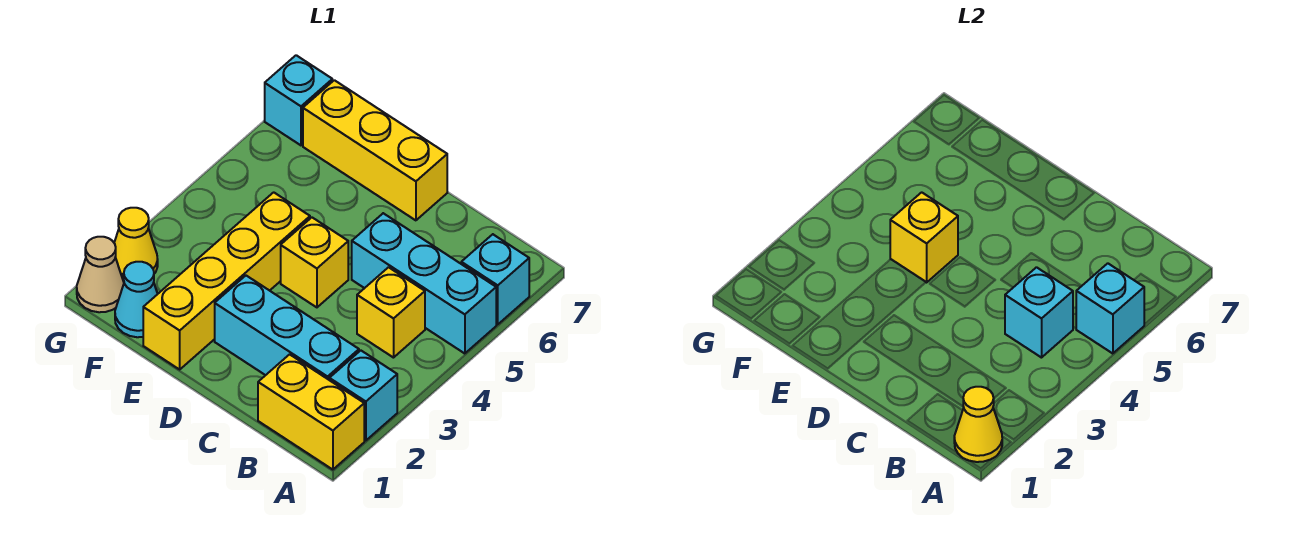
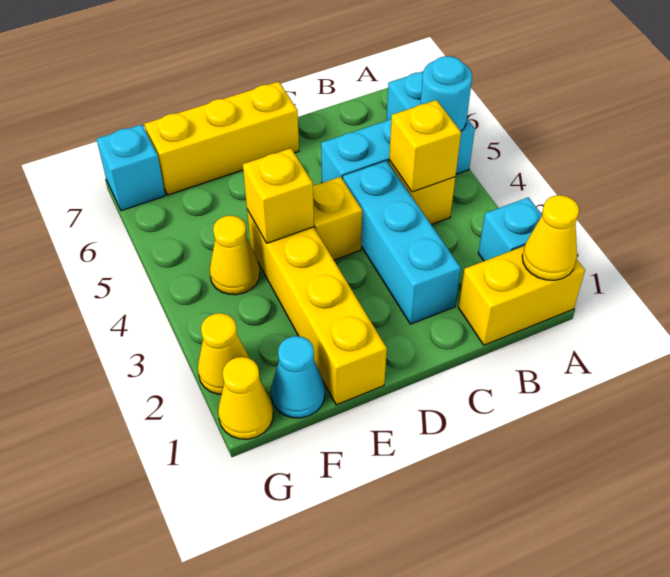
cyan brick A5 level 2 -> cyan round brick A5 level 2
cyan brick B2:D2 level 1 -> cyan brick C2:C4 level 1
cyan brick B4 level 2 -> yellow brick B4 level 2
none -> yellow cone F4 level 1
tan cone G1 level 1 -> yellow cone G1 level 1

